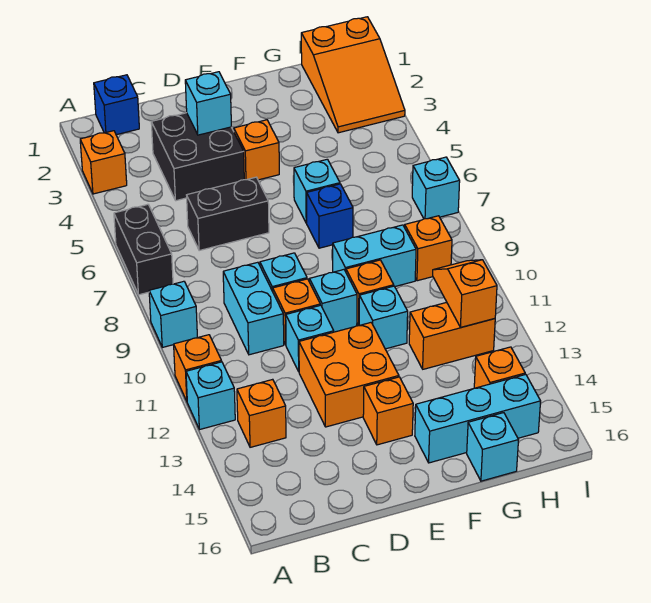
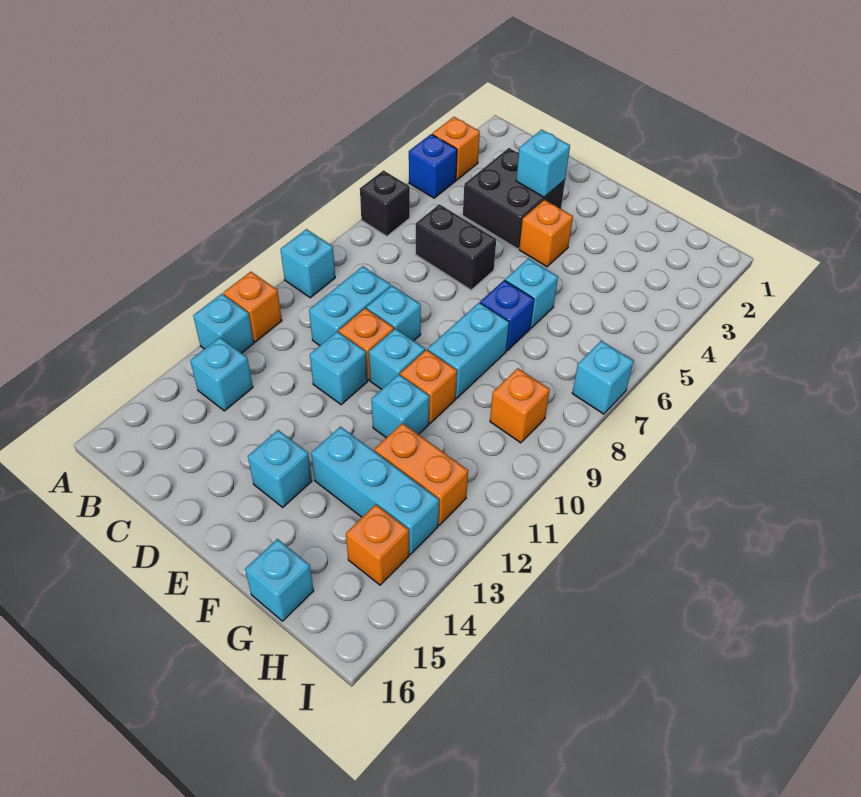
black brick A6:A7 level 1 -> black brick A6 level 1
blue brick B1 level 1 -> blue brick A4 level 1
orange brick B13 level 1 -> cyan brick B13 level 1
orange brick D12:E13 level 1 -> none
orange brick E14 level 1 -> cyan brick E14 level 1
cyan brick F9:G9 level 1 -> cyan brick F8:F9 level 1
cyan brick F15:H15 level 1 -> cyan brick F13:H13 level 1
orange slope H1:I3 level 1 top 1 -> none
orange slope H11:H12 level 2 top 12 -> none

